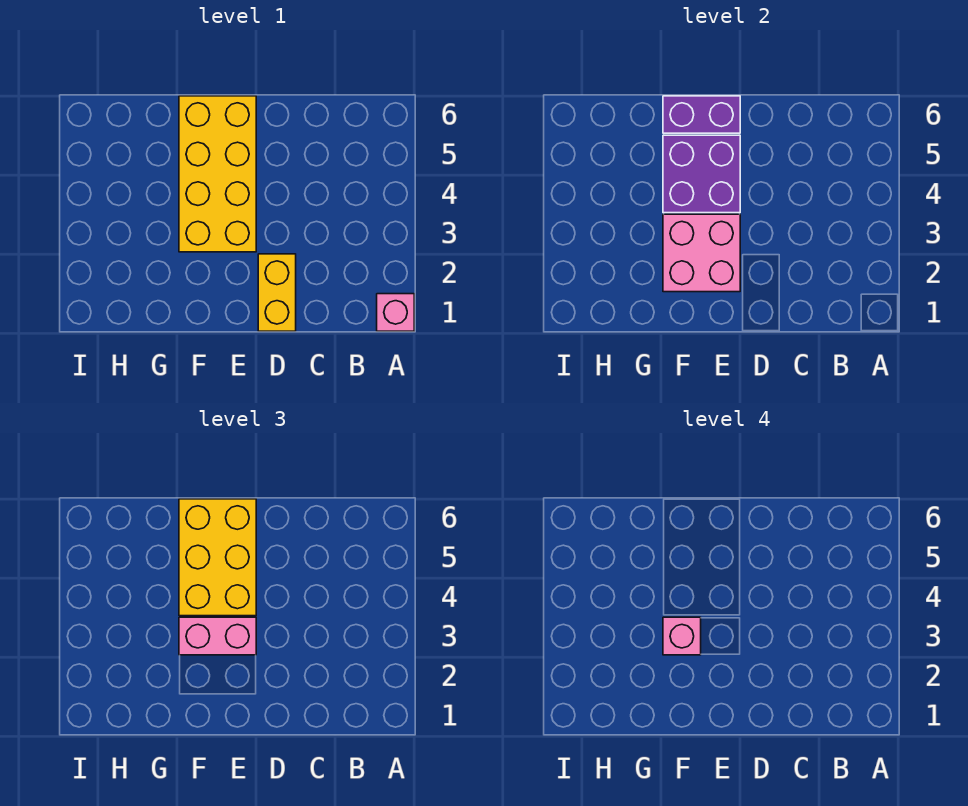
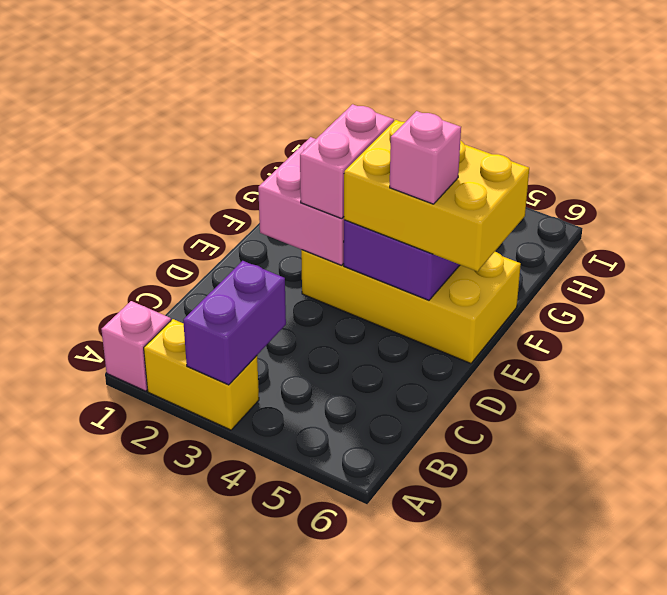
yellow brick D1:D2 level 1 -> yellow brick A2:A3 level 1
purple brick E6:F6 level 2 -> purple brick A3:B3 level 2
pink brick F3 level 4 -> pink brick E5 level 4

